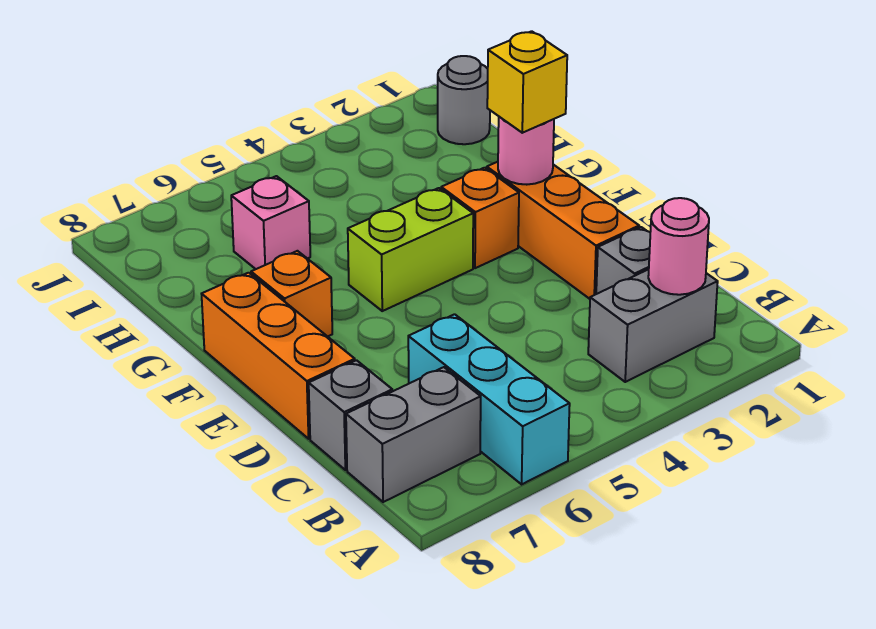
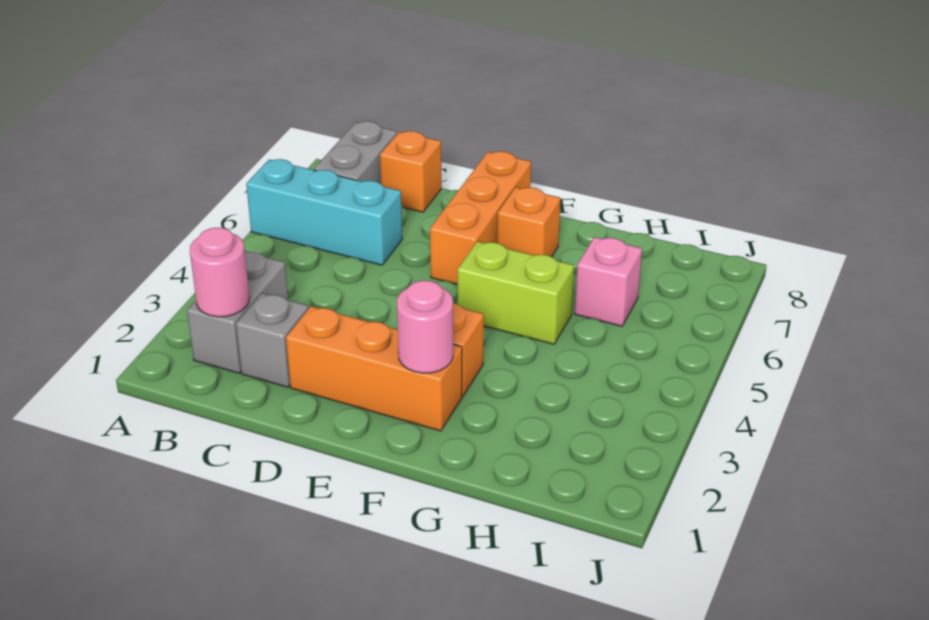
grey brick C8 level 1 -> orange brick C8 level 1
orange brick D8:F8 level 1 -> orange brick E6:E8 level 1
yellow brick F2 level 3 -> none
lime brick F4:F5 level 1 -> lime brick F5:G5 level 1
grey round brick I1 level 1 -> none

